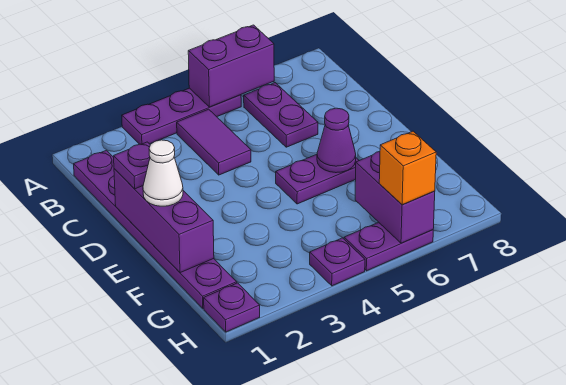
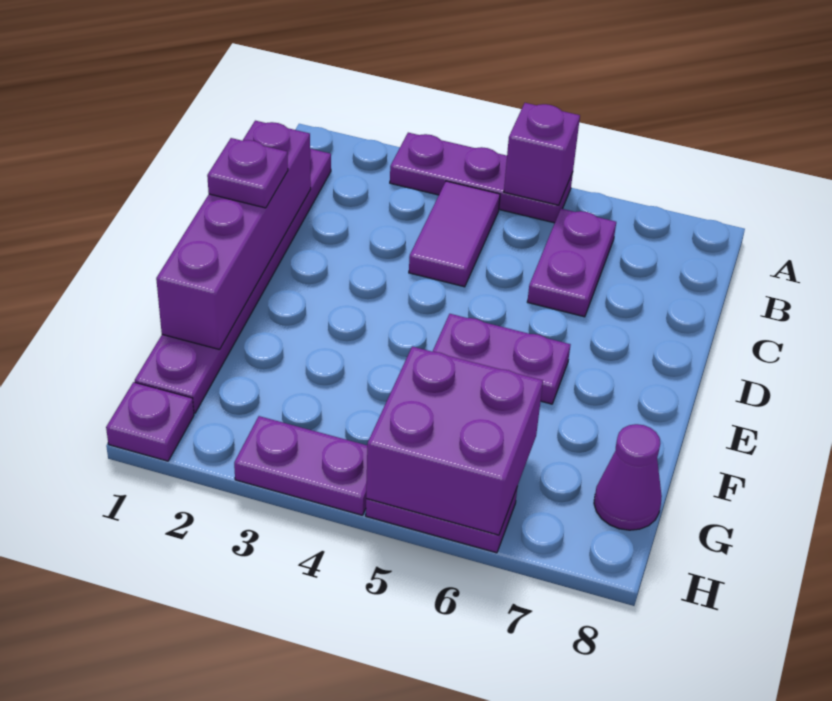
purple brick A5:A6 level 2 -> purple brick A5 level 2
purple brick D1:F1 level 2 -> purple brick C1:F1 level 2
white cone E1 level 3 -> none
purple cone E6 level 2 -> purple cone G8 level 1
purple brick G6:H6 level 2 -> purple brick G5:H6 level 2
purple plate H4 level 1 -> purple plate H3:H4 level 1
orange brick H6 level 3 -> none

